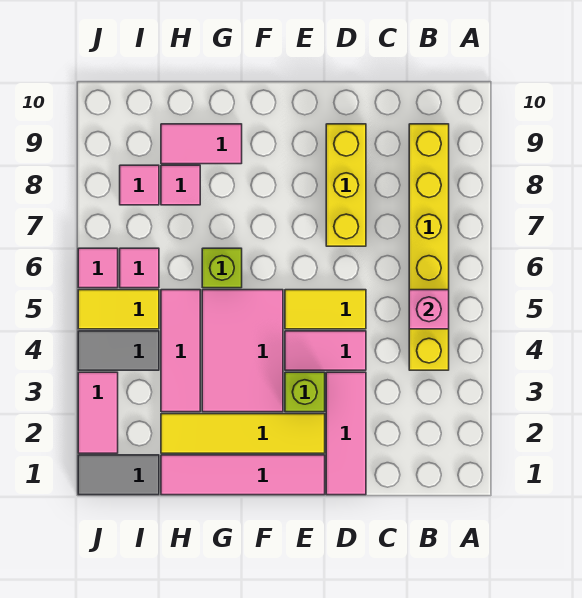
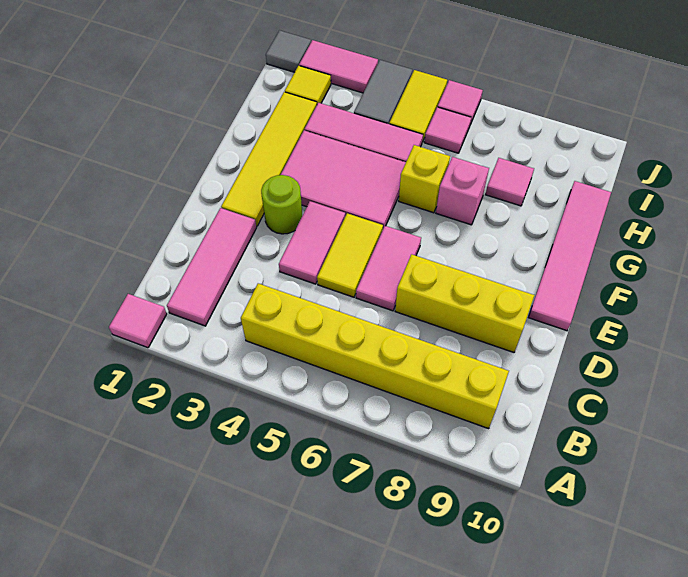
pink brick B5 level 2 -> pink brick G7 level 1
pink tile D1:D3 level 1 -> pink tile B2:D2 level 1
pink tile E1:H1 level 1 -> pink tile E10:H10 level 1
lime brick E3 level 1 -> lime round brick E3 level 1
lime brick G6 level 1 -> yellow brick G6 level 1
pink tile G9:H9 level 1 -> pink tile D6:E6 level 1
grey tile I1:J1 level 1 -> grey tile J1 level 1
none -> yellow tile I2 level 1
pink tile I8 level 1 -> pink tile A1 level 1

